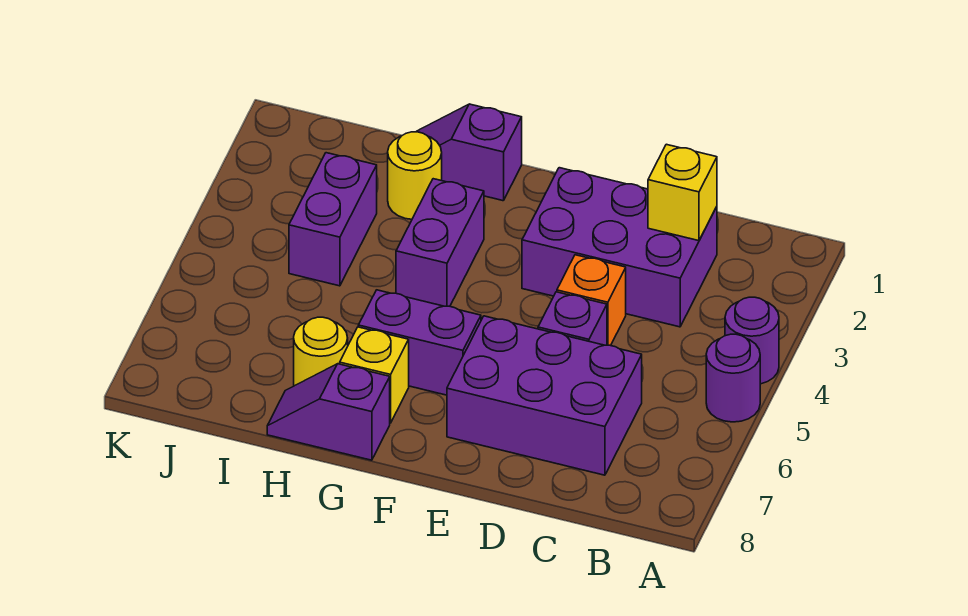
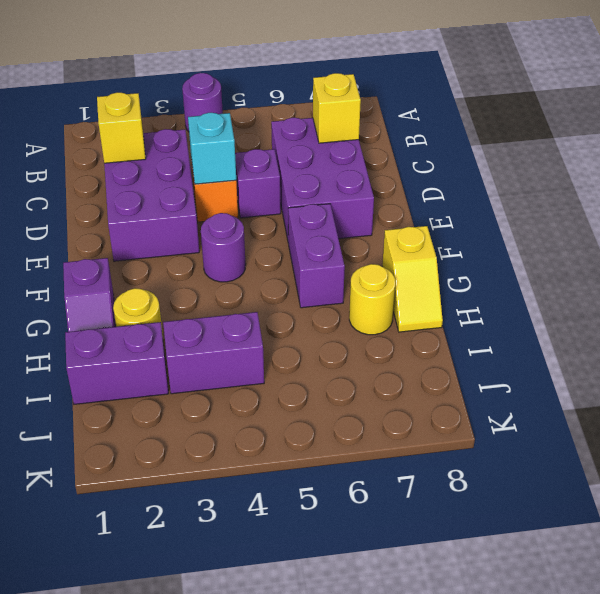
purple round brick A5 level 1 -> purple round brick F4 level 1
none -> cyan brick D4 level 2
purple brick G3:G4 level 1 -> purple brick I1:I2 level 1
yellow brick G7 level 1 -> yellow brick C7 level 2
purple slope G8:H8 level 1 top G -> yellow slope G8:H8 level 1 top G

